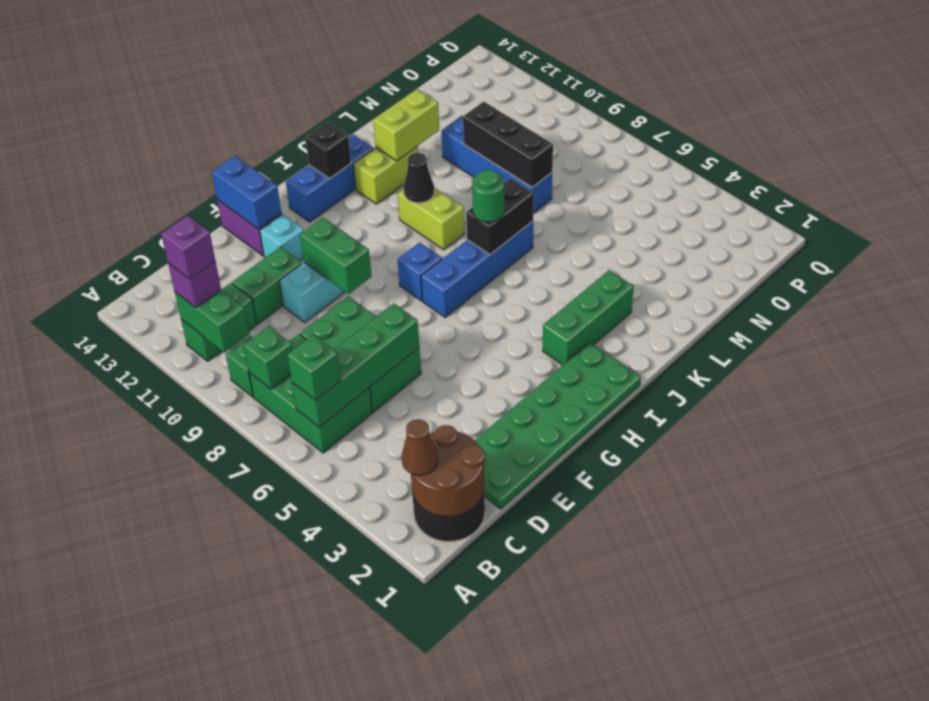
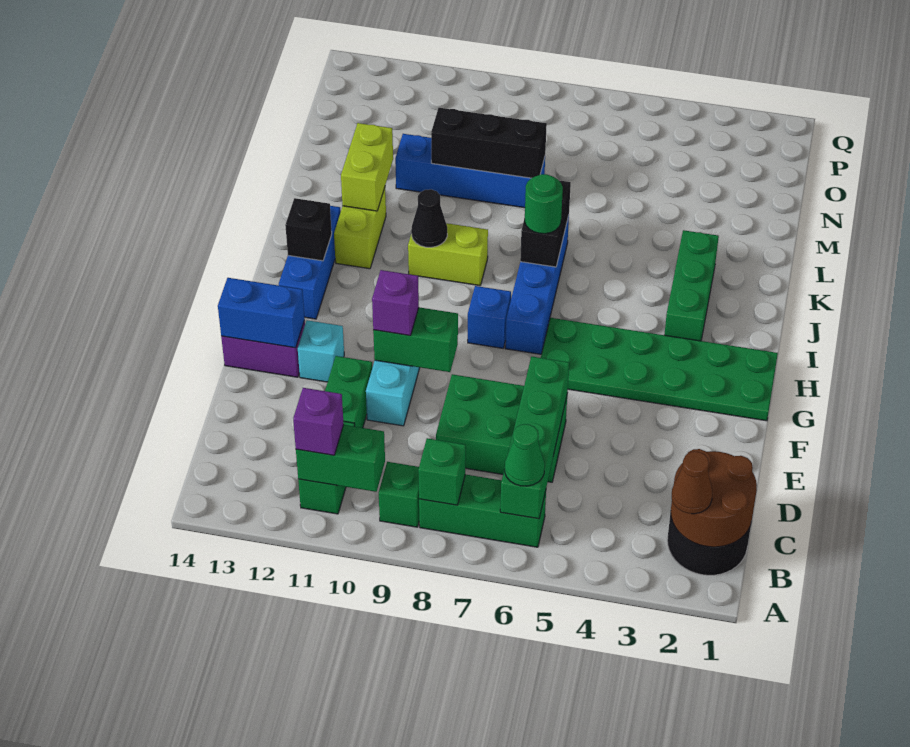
green brick B6:C8 level 1 -> green brick B6:B8 level 1
green brick B6 level 3 -> green cone B6 level 3
purple brick B11 level 4 -> purple brick F10 level 3
green plate D1:I2 level 1 -> green plate G1:H6 level 1

